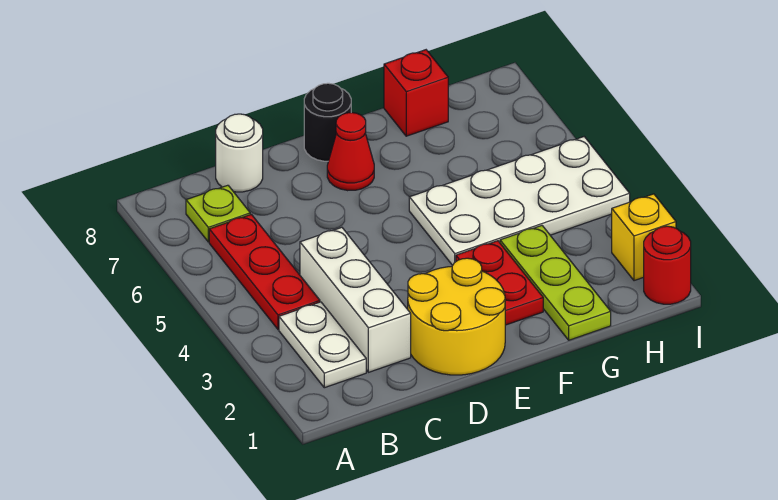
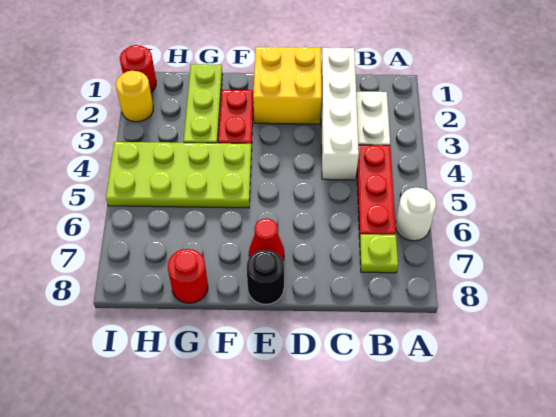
white brick C2:C4 level 1 -> white brick C1:C4 level 1
white round brick C8 level 1 -> white round brick A6 level 1
yellow round brick D1:E2 level 1 -> yellow brick D1:E2 level 1
white plate F4:I5 level 1 -> lime plate F4:I5 level 1
red brick G8 level 1 -> red round brick G8 level 1
yellow brick I2 level 1 -> yellow round brick I2 level 1

